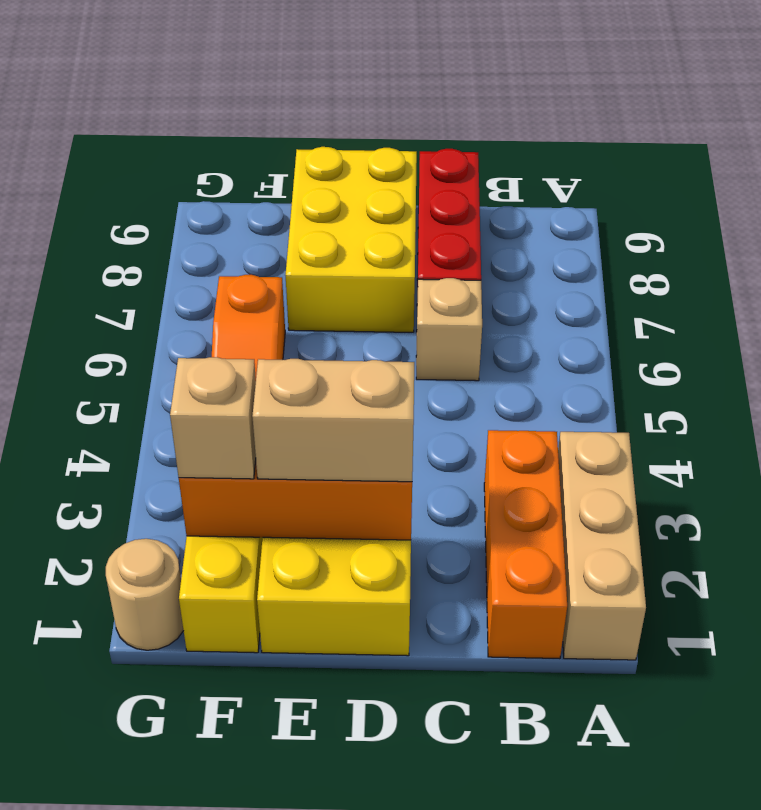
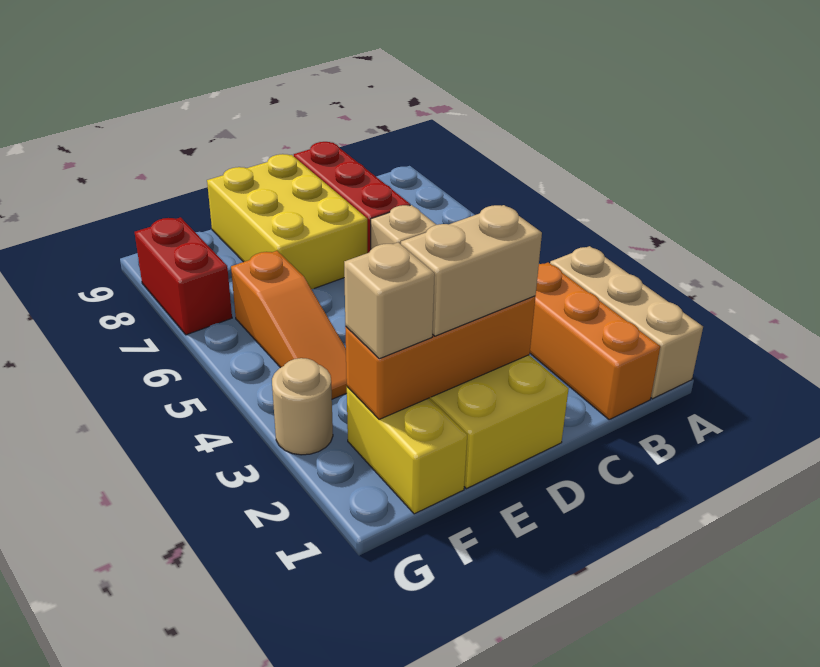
tan round brick G1 level 1 -> tan round brick G3 level 1
none -> red brick G7:G8 level 1

